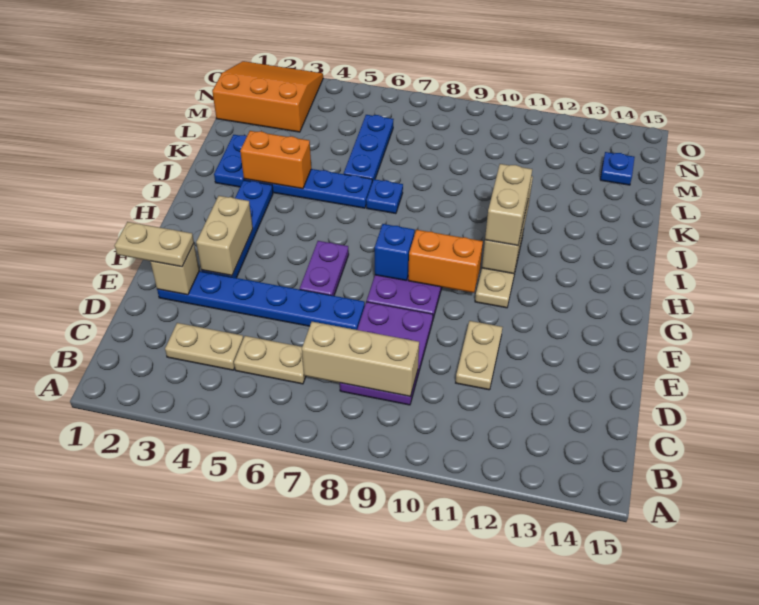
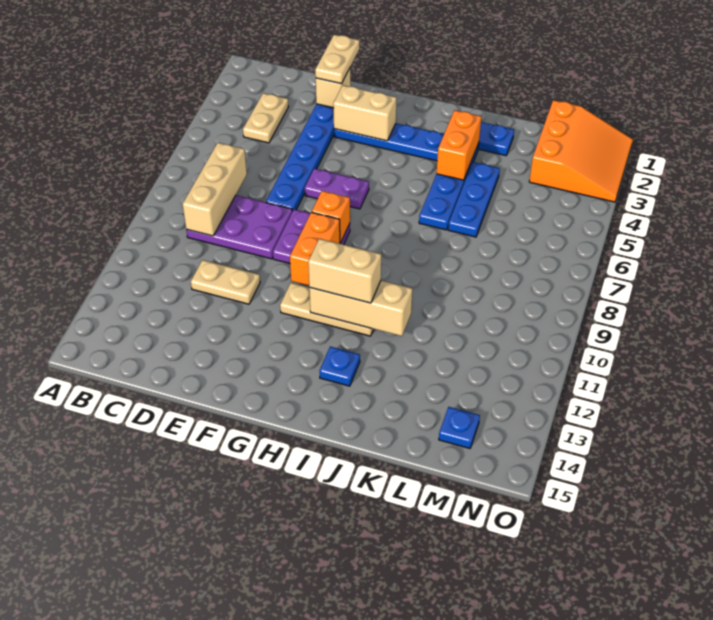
tan plate C5:C6 level 1 -> none
blue brick G8 level 2 -> orange brick G8 level 2
blue plate J7 level 1 -> blue plate I13 level 1
blue plate K6:M6 level 1 -> blue plate K4:K6 level 1

